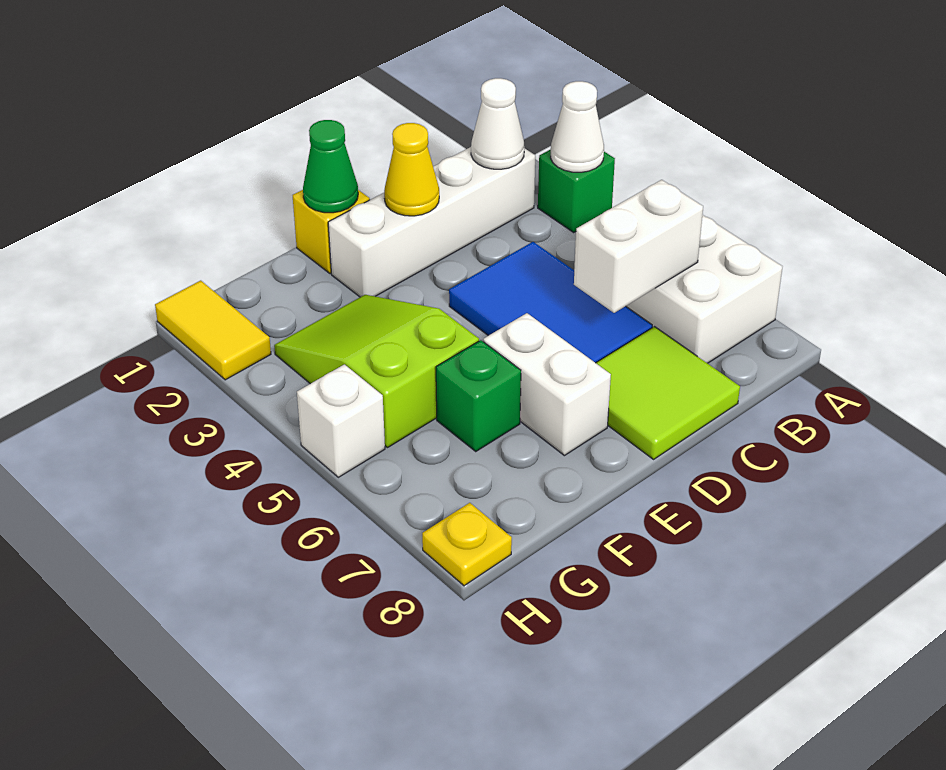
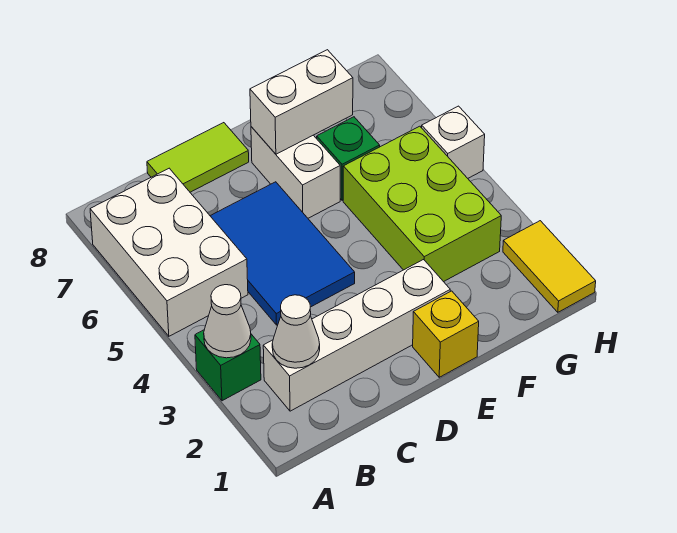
white brick B6:C6 level 2 -> white brick E7:F7 level 2
lime tile C7:D8 level 1 -> lime tile C8:D8 level 1
yellow cone D2 level 2 -> none
green cone E1 level 2 -> none
lime slope F3:G5 level 1 top 5 -> lime brick F3:G5 level 1
yellow plate H8 level 1 -> none

